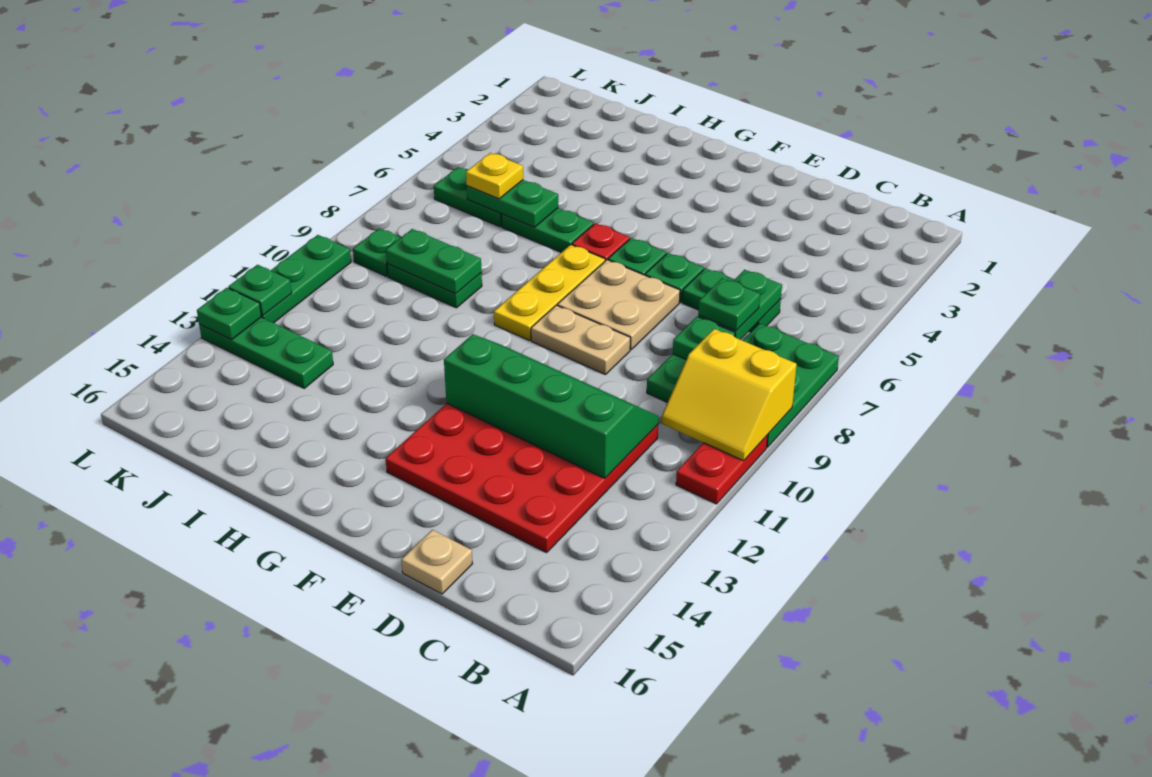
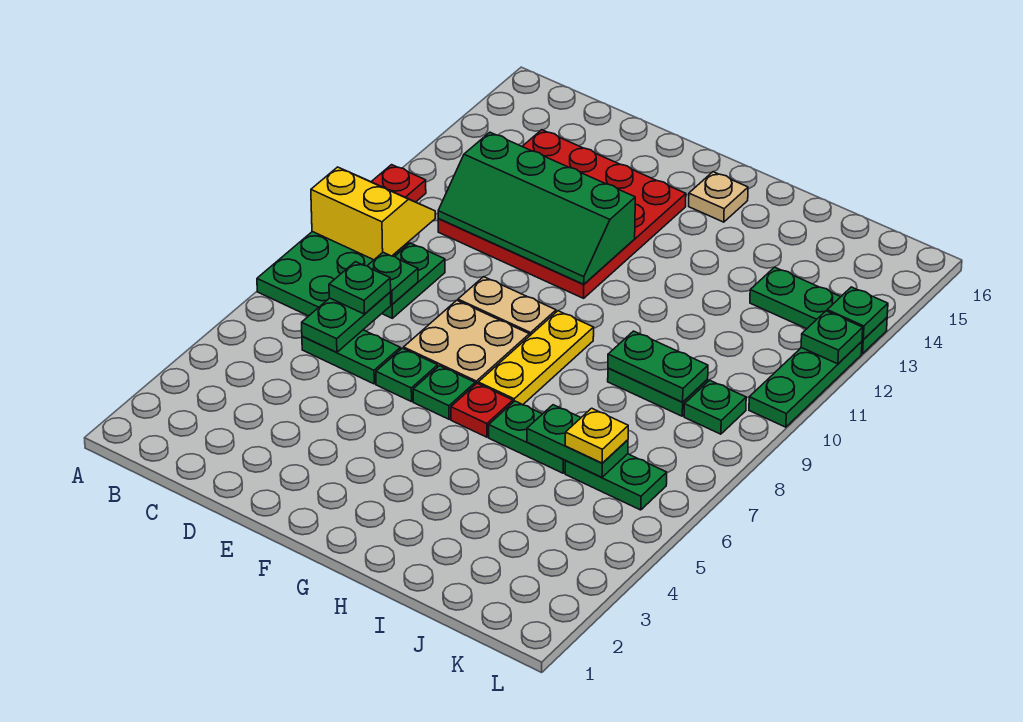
tan plate D16 level 1 -> tan plate G15 level 1

